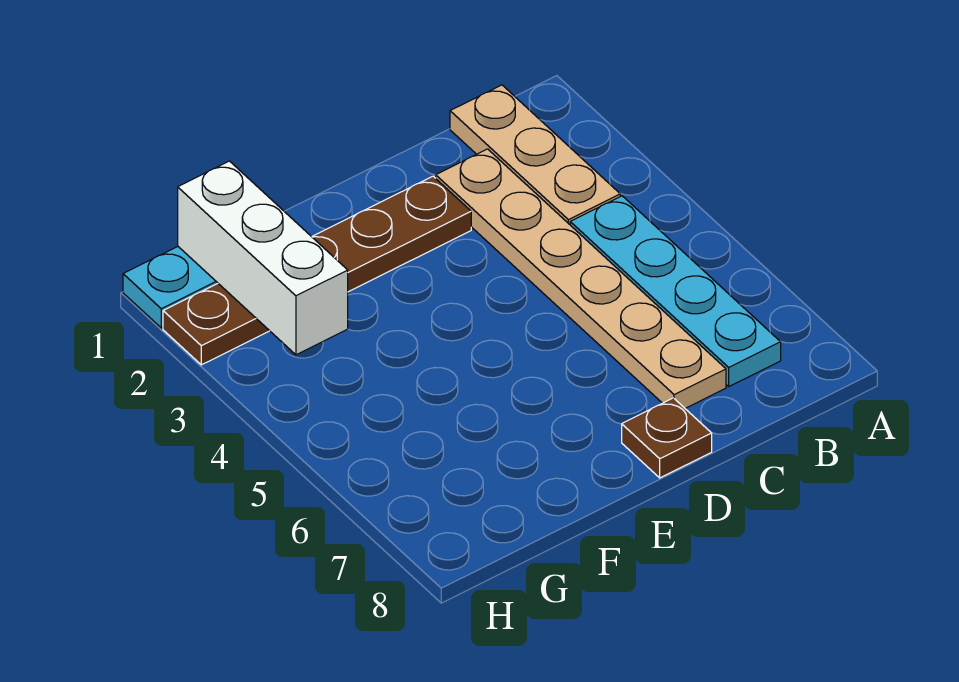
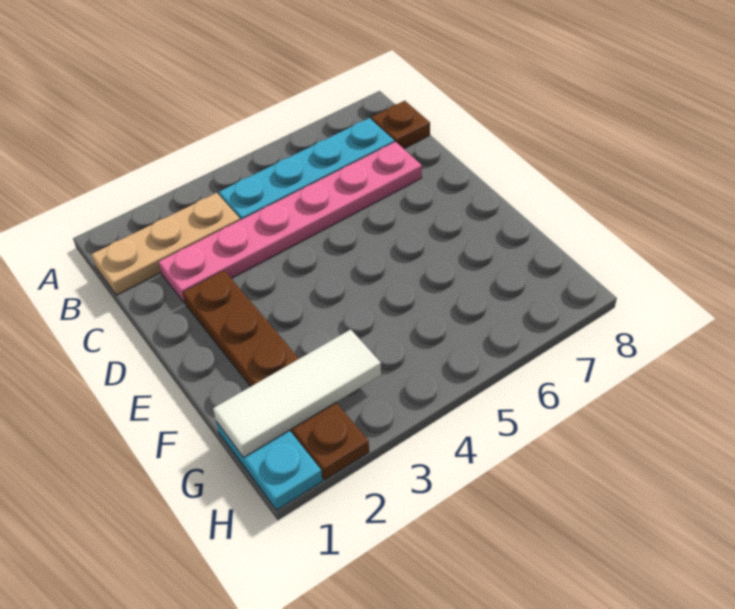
tan plate C2:C7 level 1 -> pink plate C2:C7 level 1
brown plate D8 level 1 -> brown plate B8 level 1
white brick G1:G3 level 2 -> white tile G1:G3 level 2

